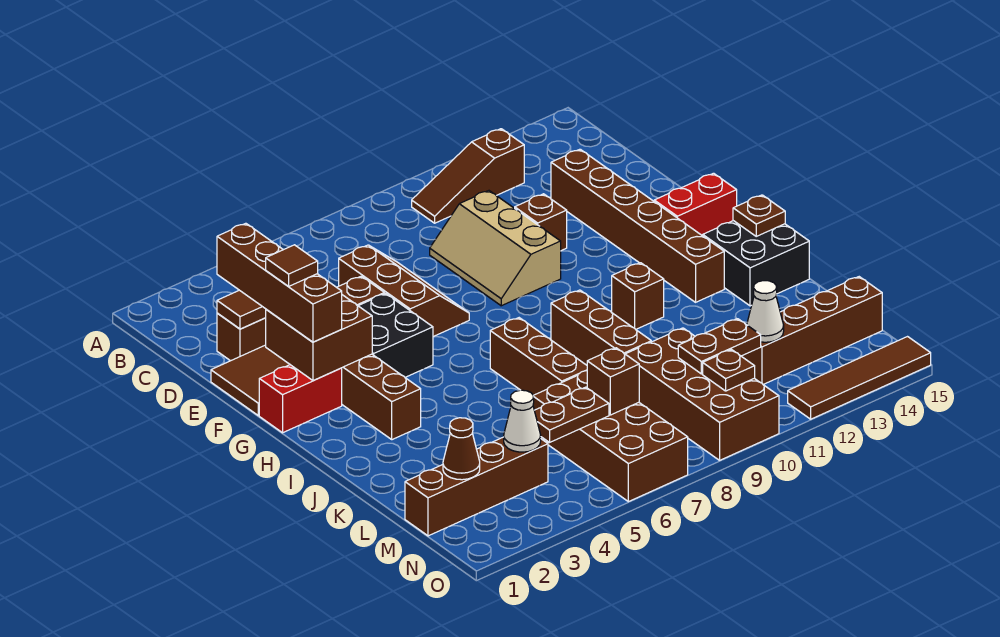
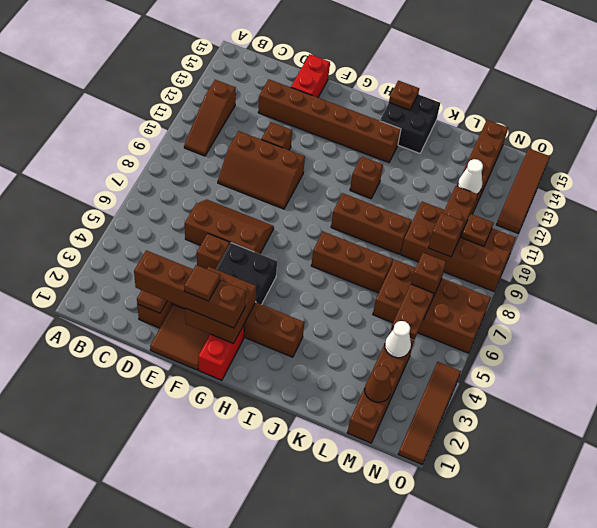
tan slope D9:F10 level 1 top 10 -> brown slope D9:F10 level 1 top 10
red brick G14:G15 level 1 -> red brick E14:E15 level 1
none -> brown brick M9 level 2
none -> brown tile O1:O4 level 1

